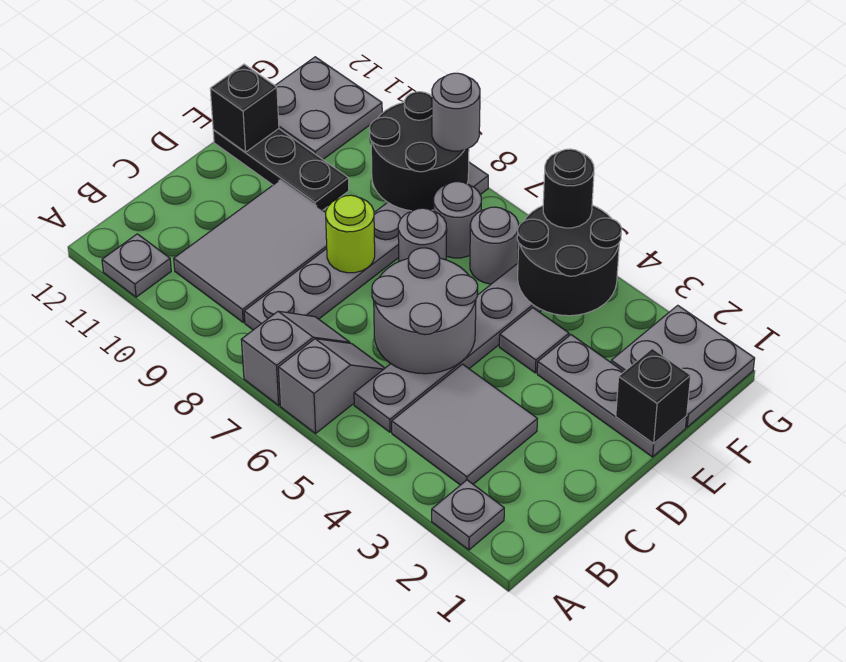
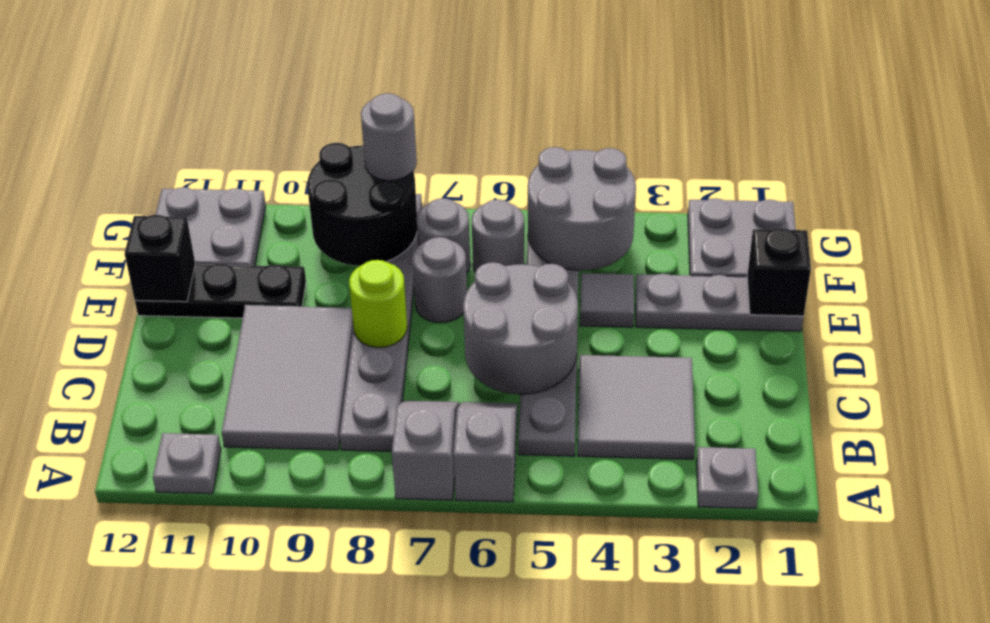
black round brick F4:G5 level 2 -> grey round brick F4:G5 level 2
black round brick G5 level 3 -> none

